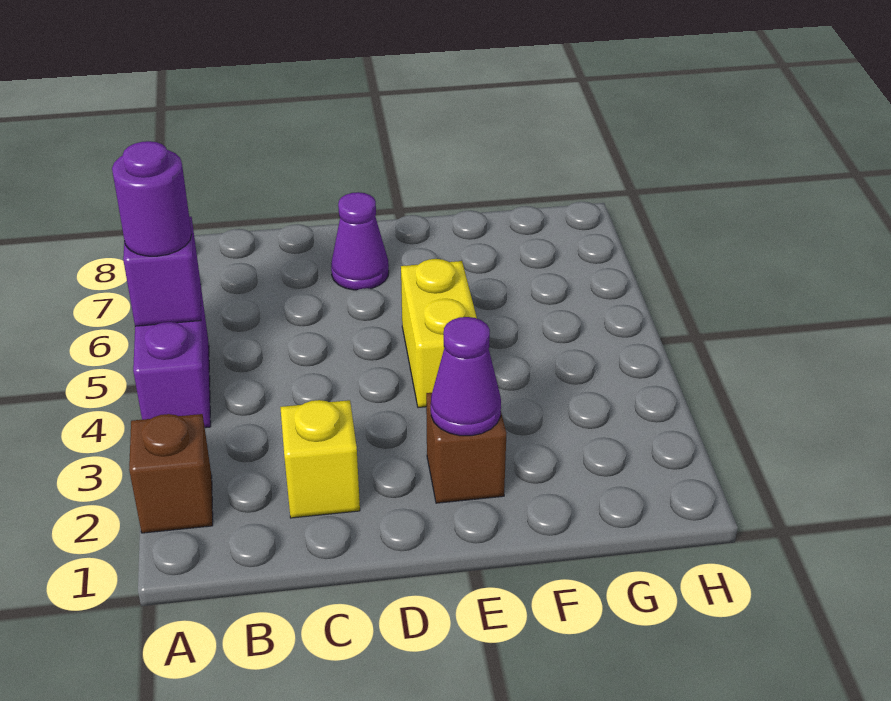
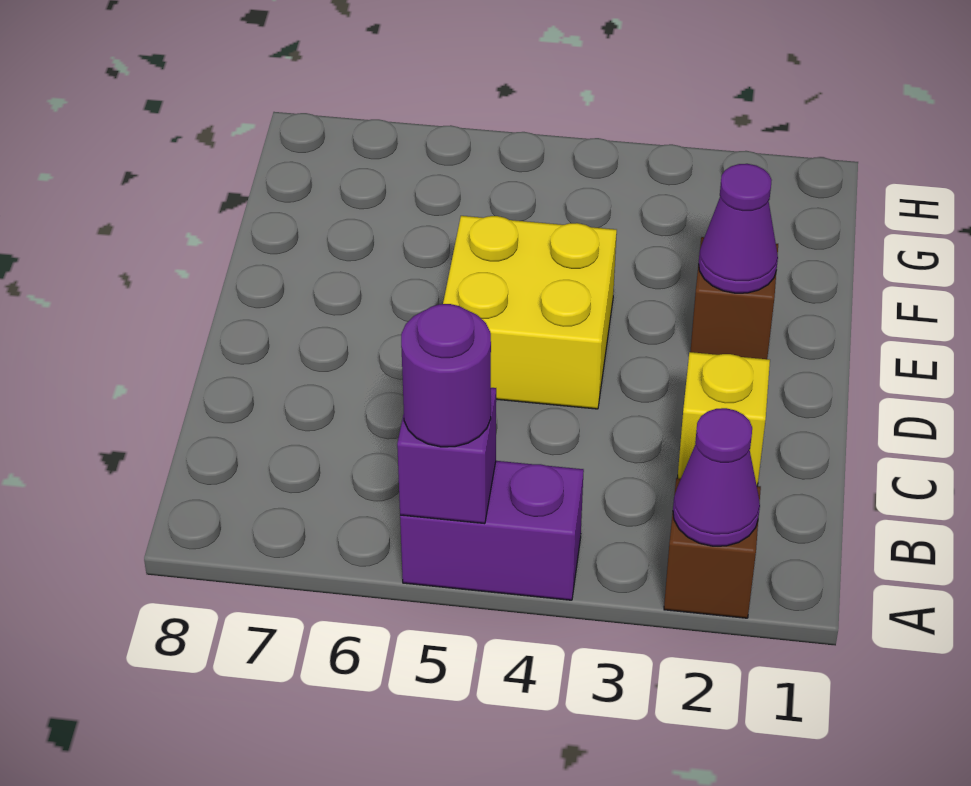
purple cone D7 level 1 -> purple cone A2 level 2
yellow brick E4:E5 level 1 -> yellow brick D4:E5 level 1

